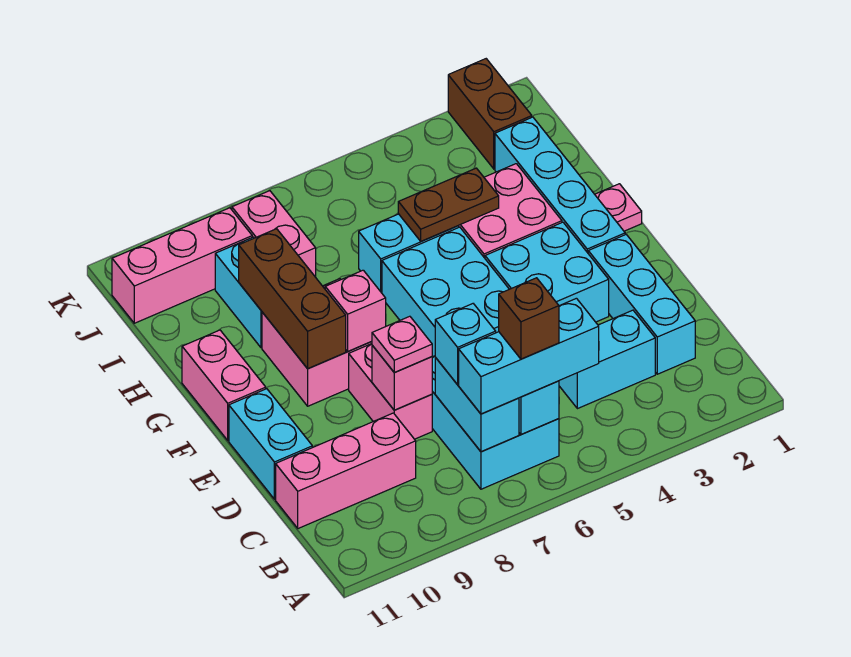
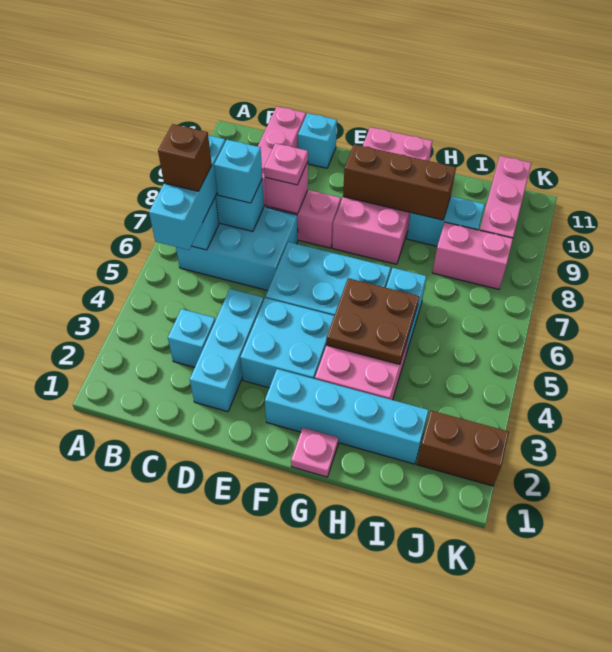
cyan brick C2:E2 level 1 -> cyan brick D2:D4 level 1
cyan brick C3:C4 level 1 -> cyan brick C3 level 1
cyan brick D11:E11 level 1 -> cyan brick D11 level 1
pink brick F8 level 2 -> none
brown plate H4:H5 level 2 -> brown plate G4:H5 level 2

